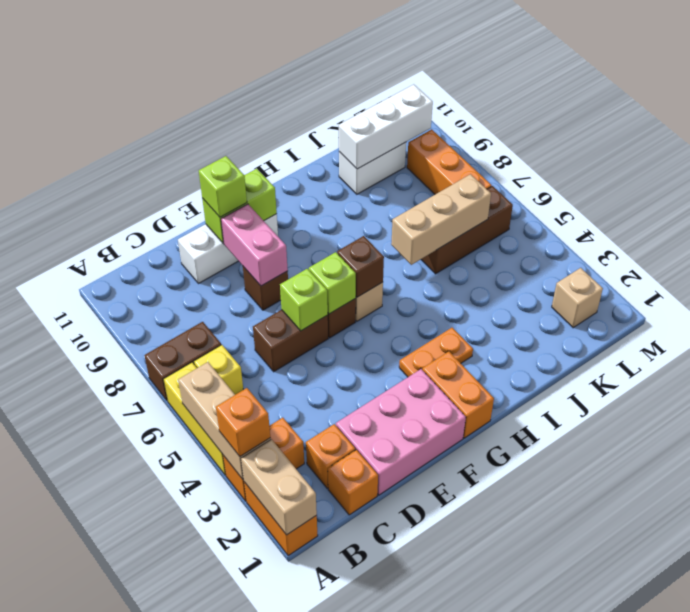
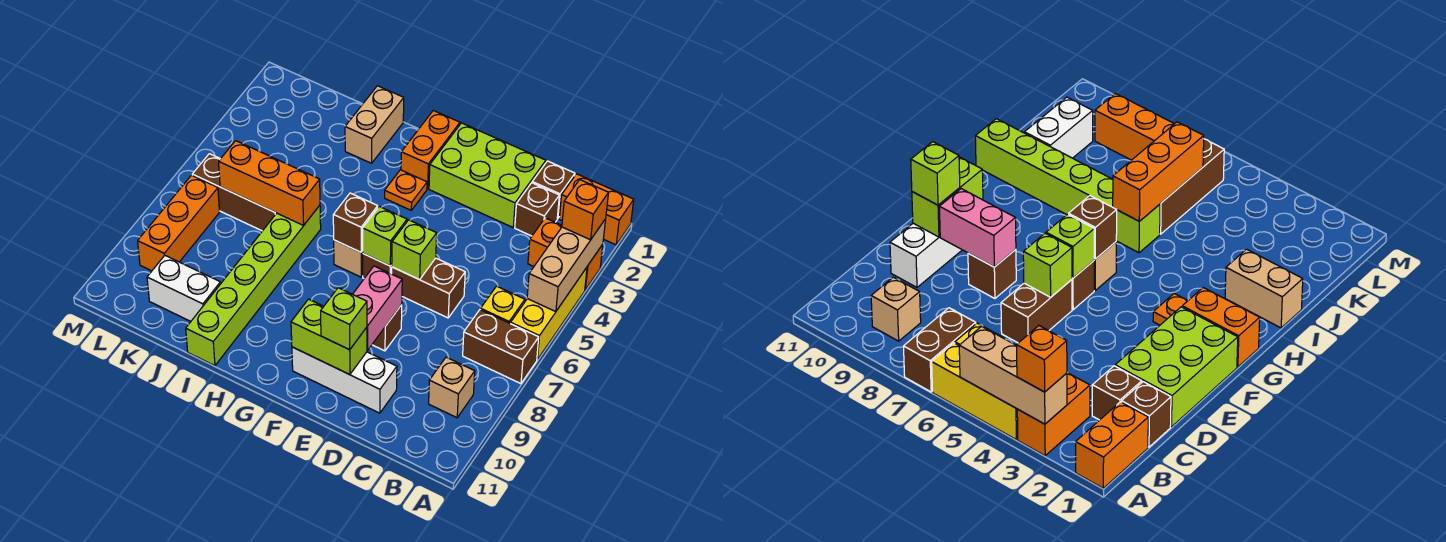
orange brick A1:A2 level 1 -> orange brick A1:B1 level 1
tan brick A1:A2 level 2 -> tan brick I1:I2 level 1
orange brick C1 level 1 -> brown brick C1 level 1
orange brick C2 level 1 -> brown brick C2 level 1
pink brick D1:F2 level 1 -> lime brick D1:F2 level 1
orange plate G3:H3 level 1 -> orange plate G3 level 1
none -> lime brick I6:I11 level 1
tan brick I6:K6 level 2 -> orange brick I6:K6 level 2
white brick J10:L10 level 2 -> none
tan brick L2 level 1 -> tan brick B9 level 1

